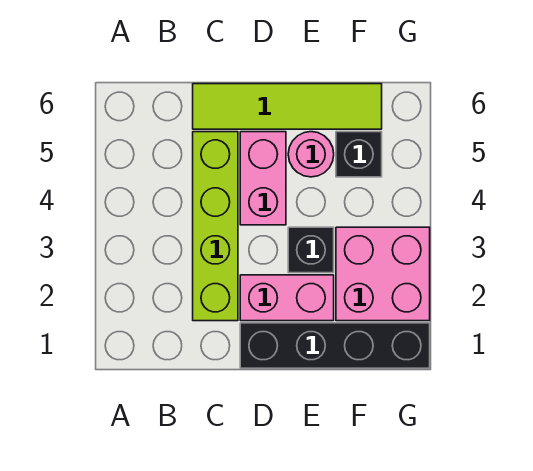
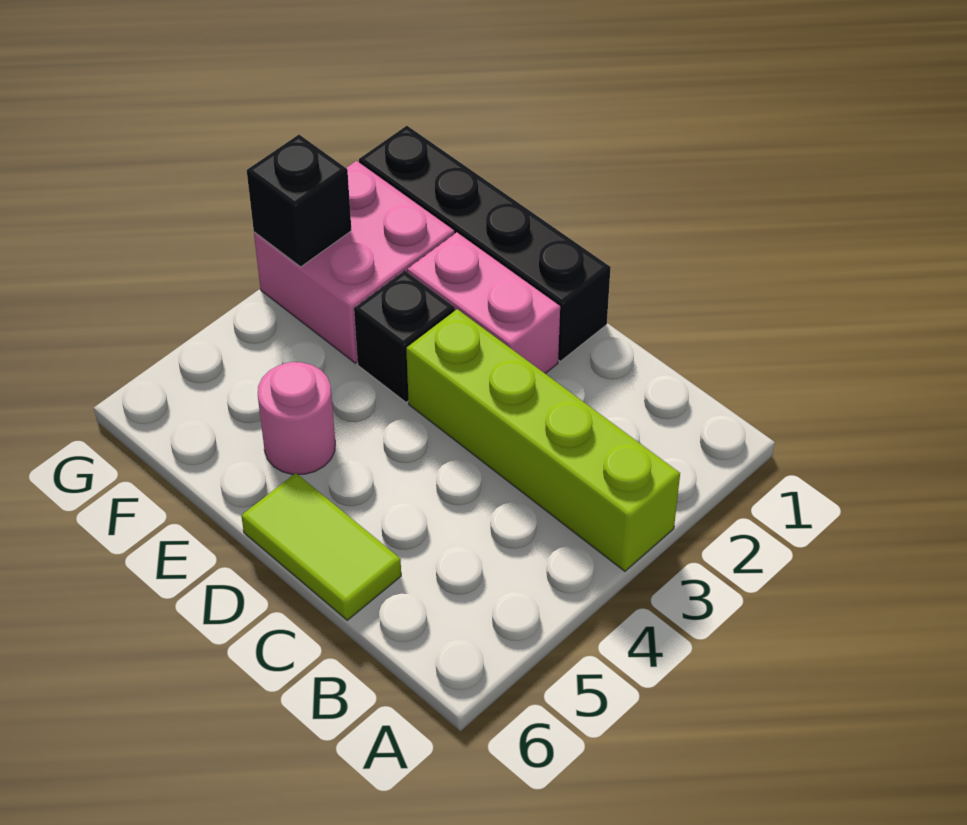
lime brick C2:C5 level 1 -> lime brick A3:D3 level 1
lime tile C6:F6 level 1 -> lime tile C6:D6 level 1
pink brick D4:D5 level 1 -> none
black brick F5 level 1 -> black brick G3 level 2

